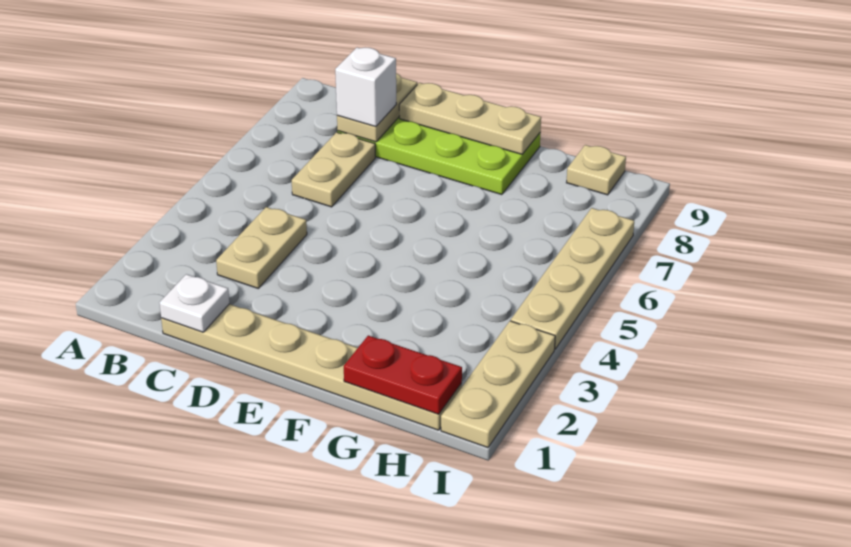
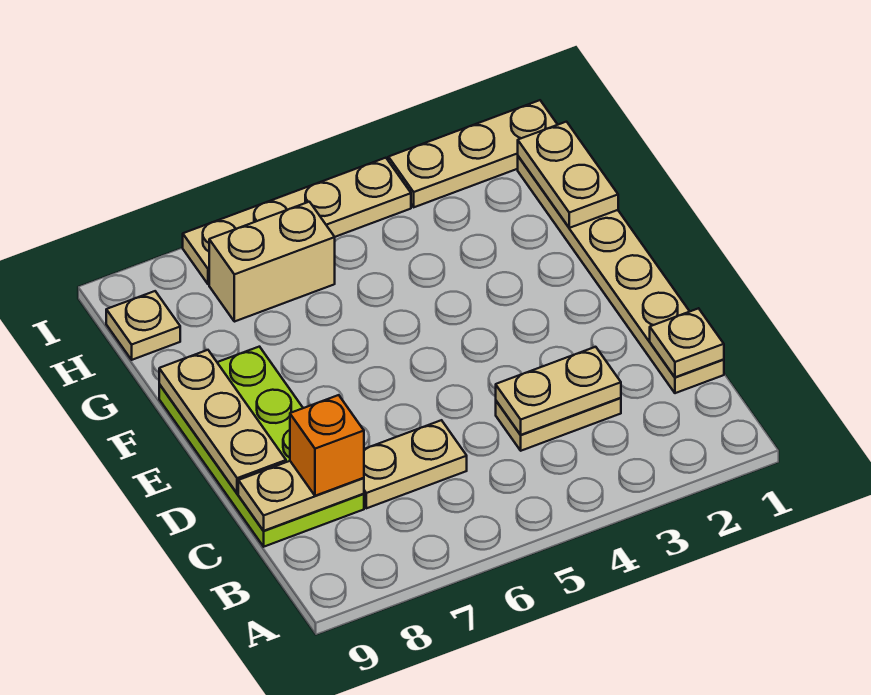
white plate C1 level 2 -> tan plate C1 level 2
none -> tan plate C3:C4 level 2
white brick C8 level 3 -> orange brick C8 level 3
red plate G1:H1 level 2 -> tan plate G1:H1 level 2
none -> tan brick H6:H7 level 1

